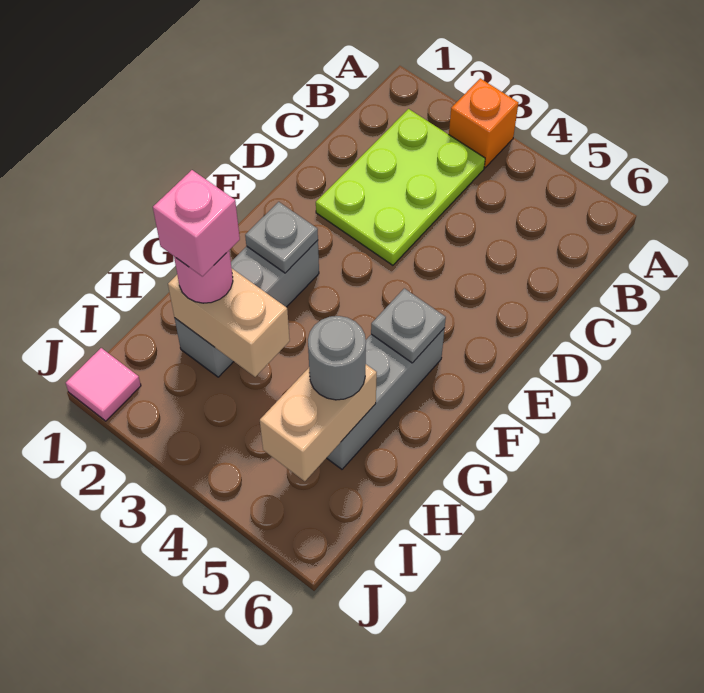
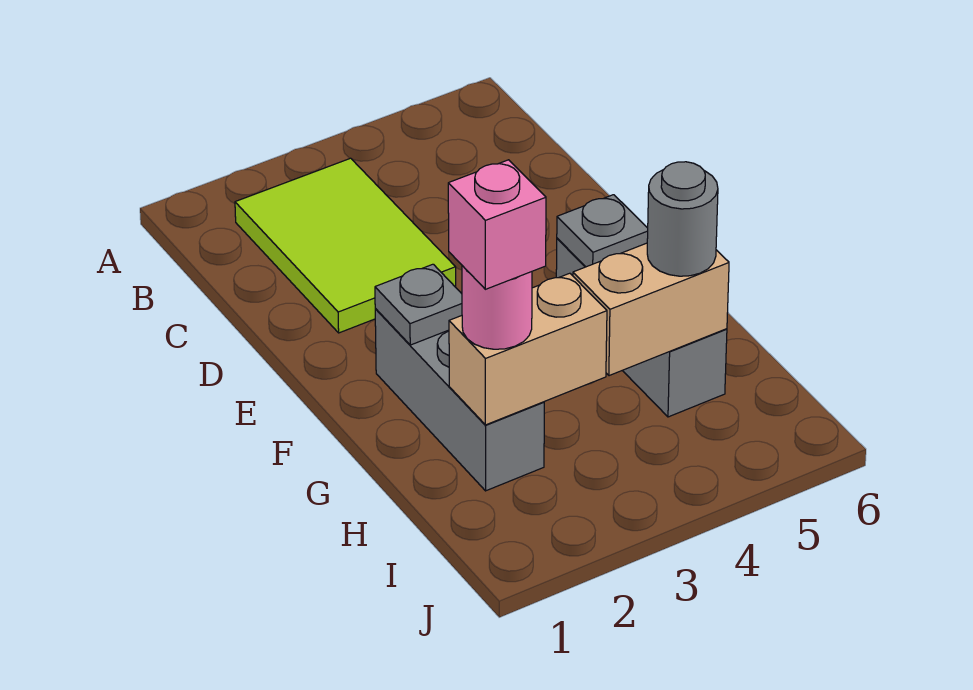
orange brick A3 level 1 -> none
lime plate B2:D3 level 1 -> lime tile B2:D3 level 1
tan brick H5:I5 level 2 -> tan brick H4:H5 level 2
pink tile J1 level 1 -> none

